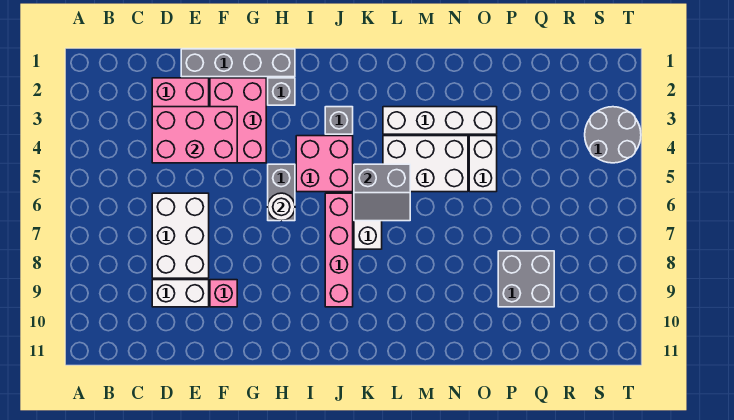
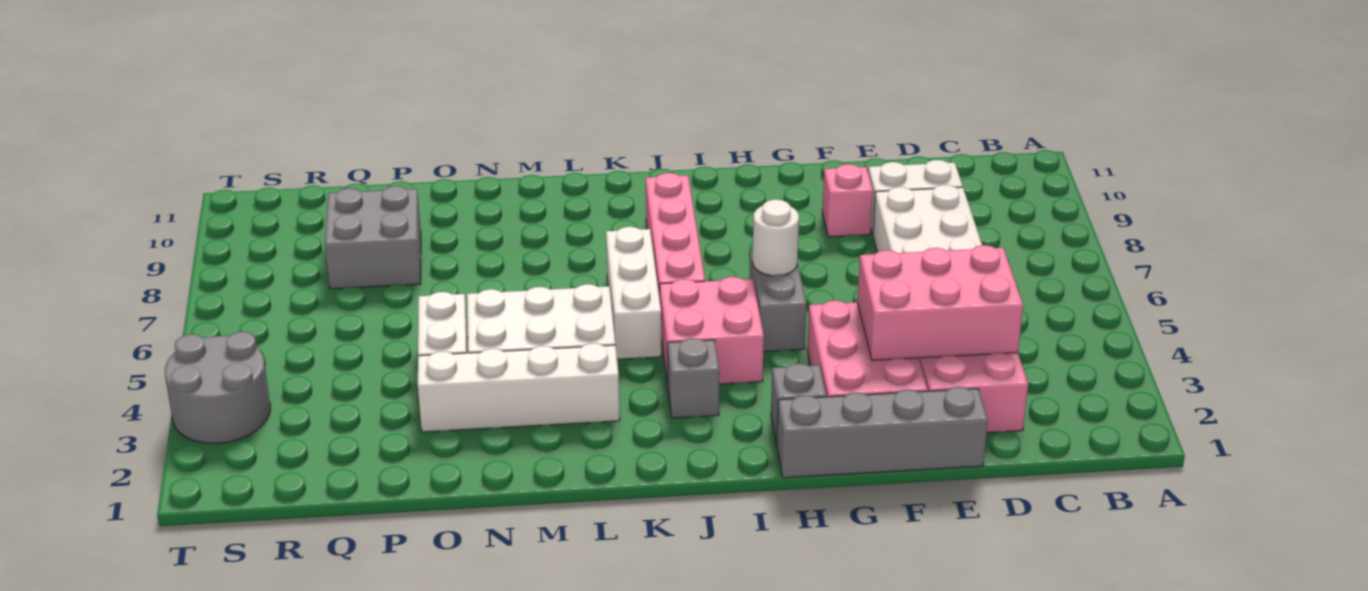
grey slope K5:L6 level 2 top 5 -> none

